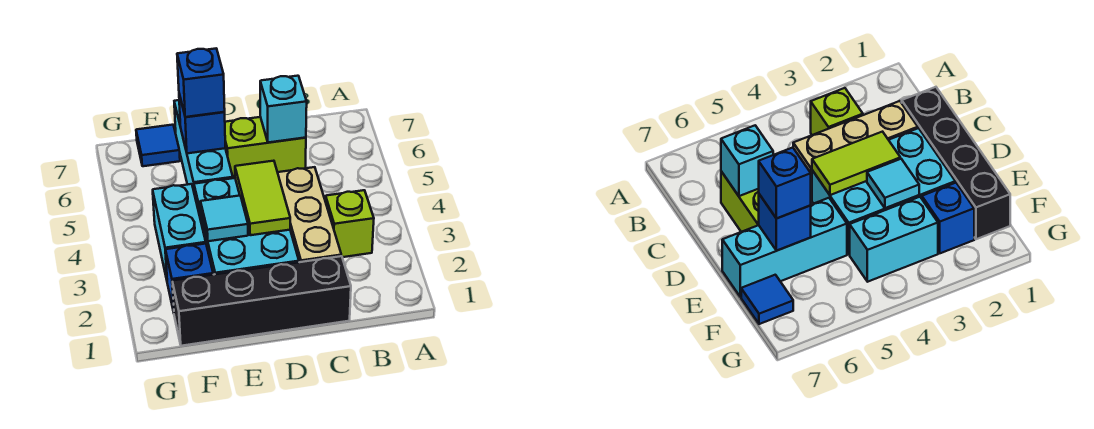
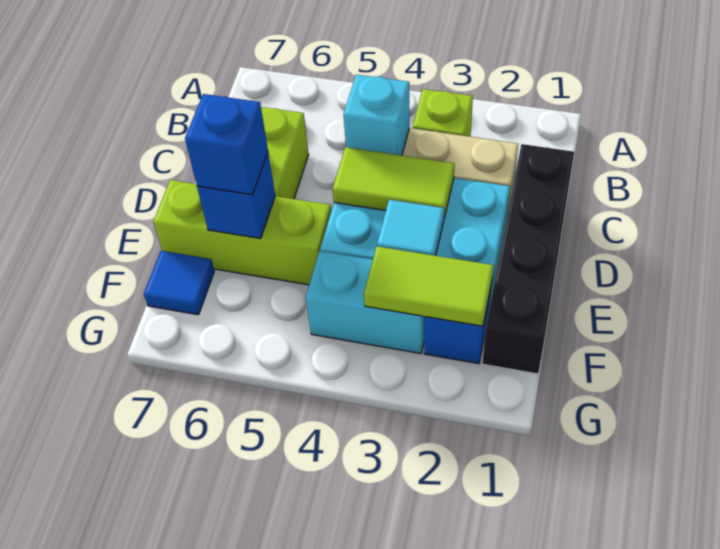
cyan brick C6 level 2 -> cyan brick C4 level 2
cyan brick E5:E7 level 1 -> lime brick E5:E7 level 1
none -> lime tile F2:F3 level 2

